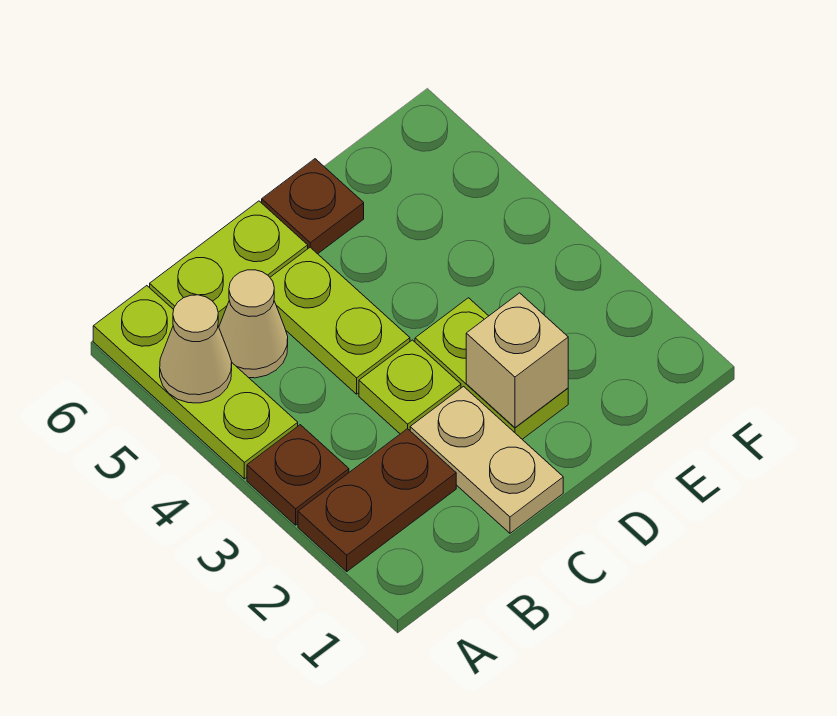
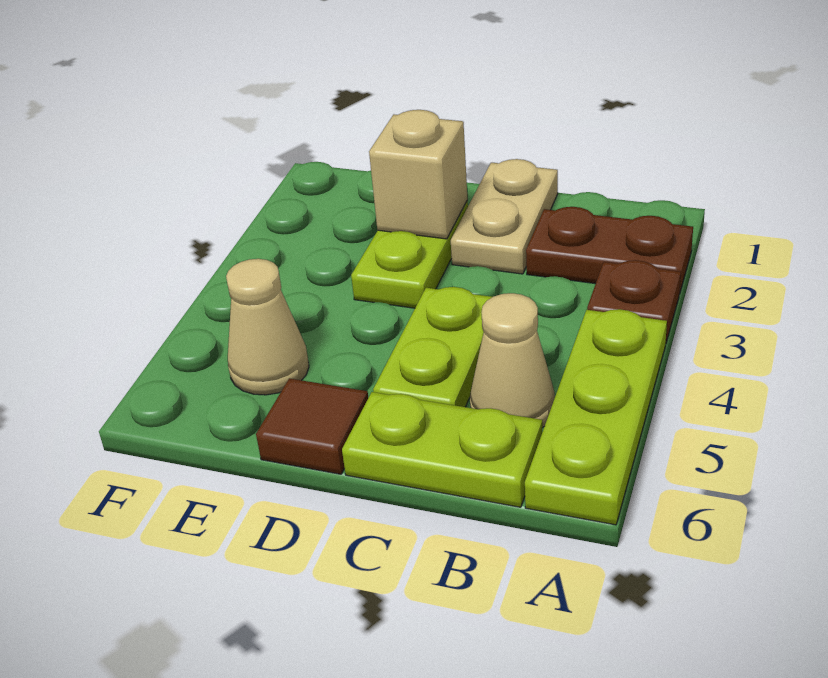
tan cone A5 level 2 -> tan cone E5 level 1
lime plate C3 level 1 -> none
brown plate D6 level 1 -> brown tile D6 level 1

